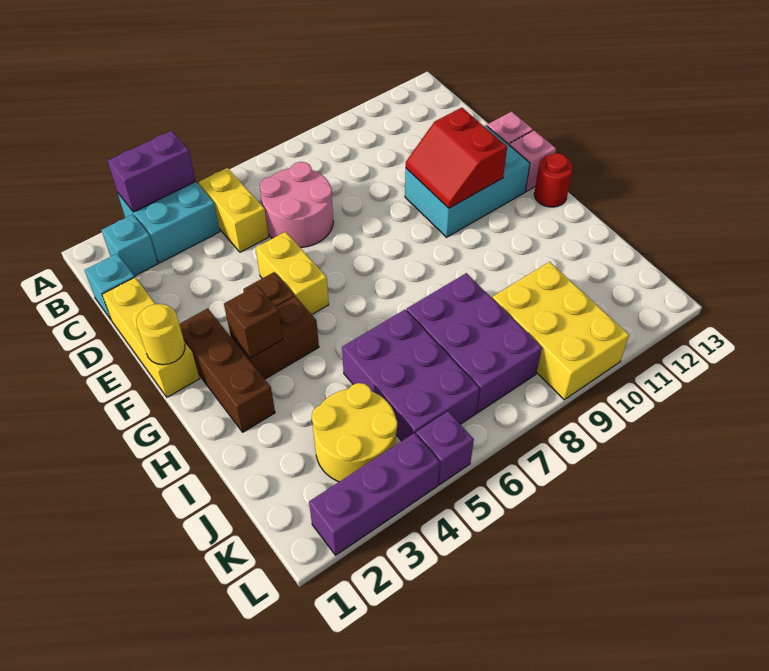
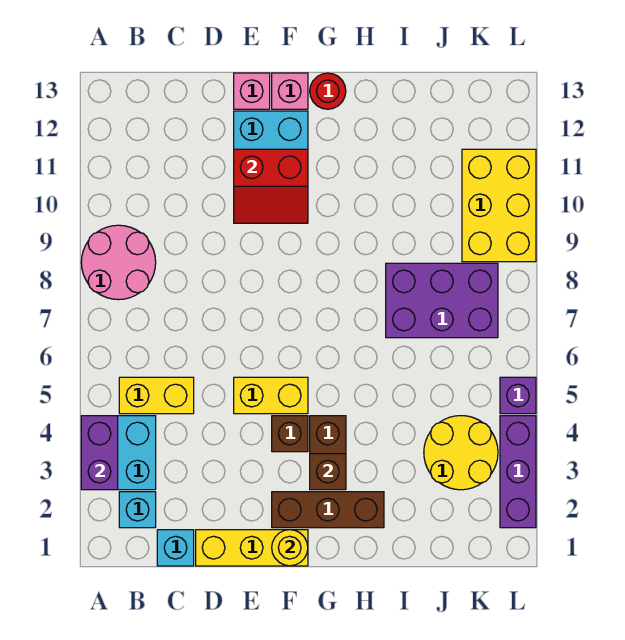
pink round brick C6:D7 level 1 -> pink round brick A8:B9 level 1
purple brick I5:K6 level 1 -> none
yellow brick J9:L10 level 1 -> yellow brick K9:L11 level 1

